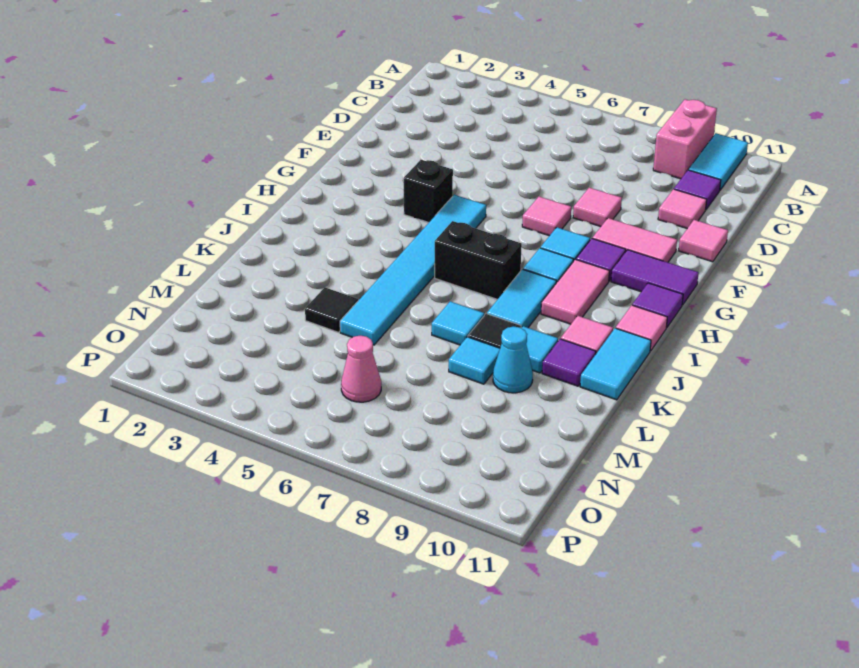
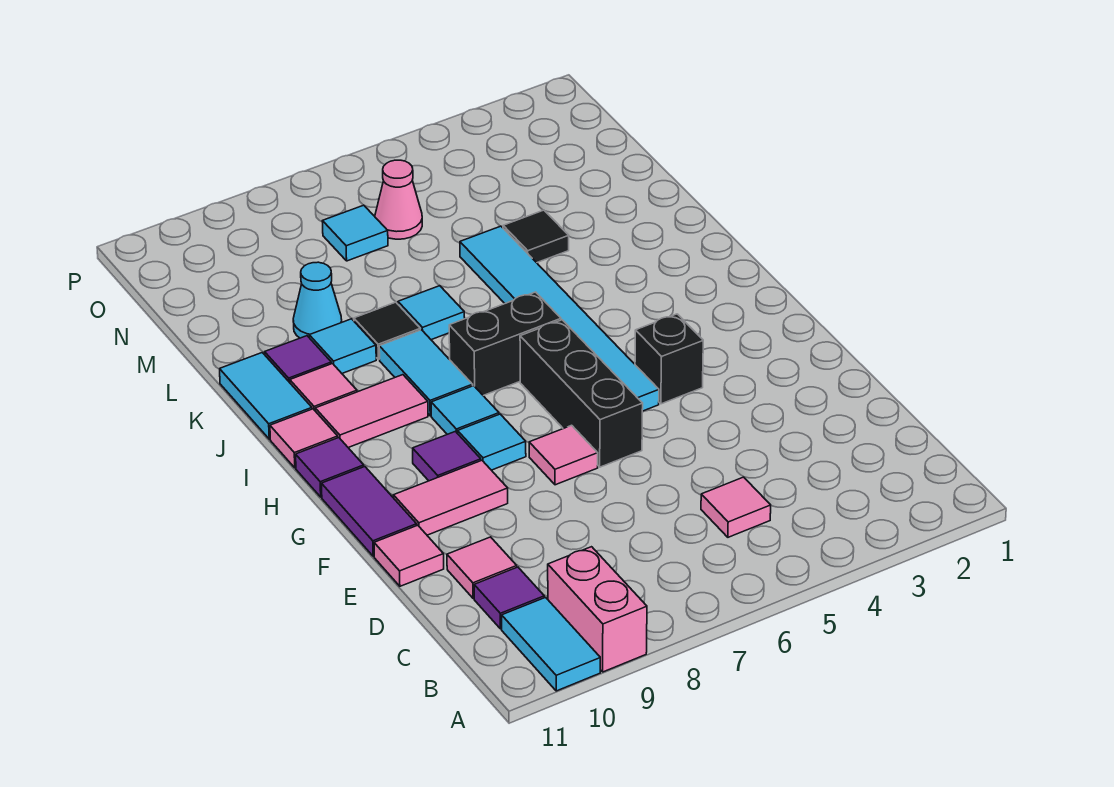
pink tile E8 level 1 -> pink tile C5 level 1
none -> black brick F6:H6 level 1
purple tile G10:G11 level 1 -> purple tile F11:G11 level 1
pink tile H9:I9 level 1 -> pink tile I9:I10 level 1
cyan tile L8 level 1 -> cyan tile N7 level 1

